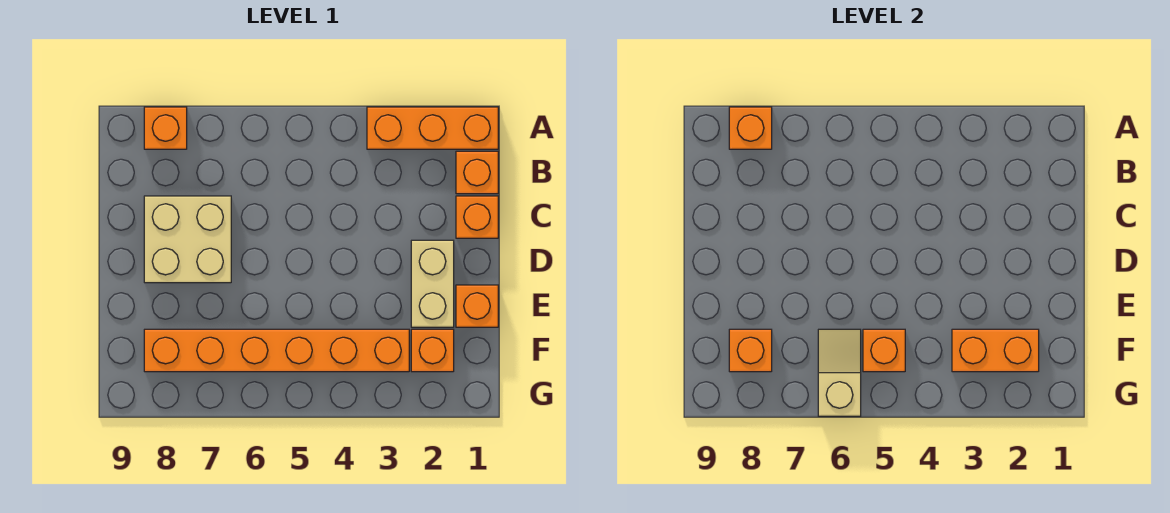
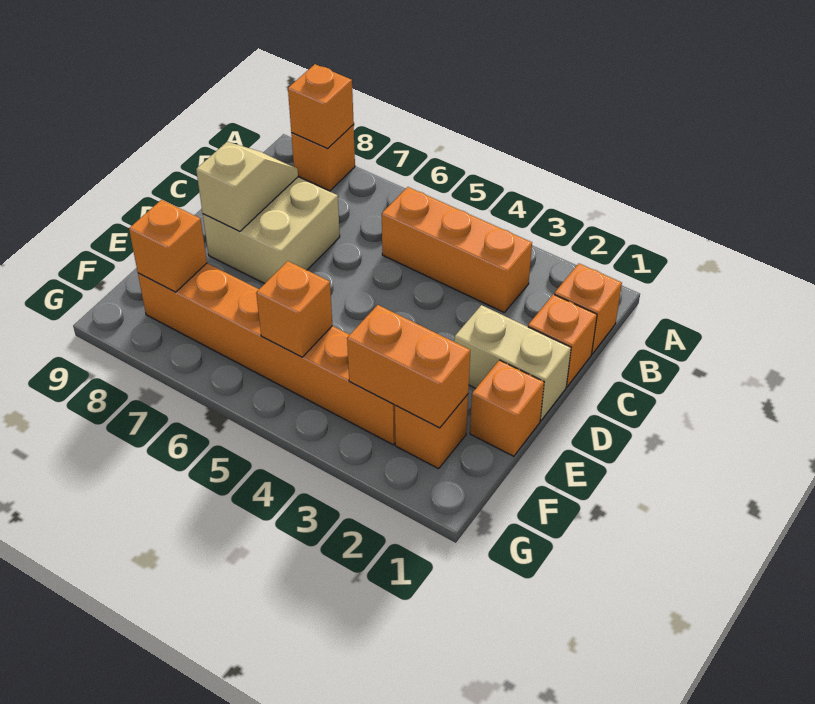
orange brick A1:A3 level 1 -> orange brick B3:B5 level 1
tan brick D2:E2 level 1 -> tan brick D1:D2 level 1
tan slope F6:G6 level 2 top G -> tan slope C8:D8 level 2 top D

